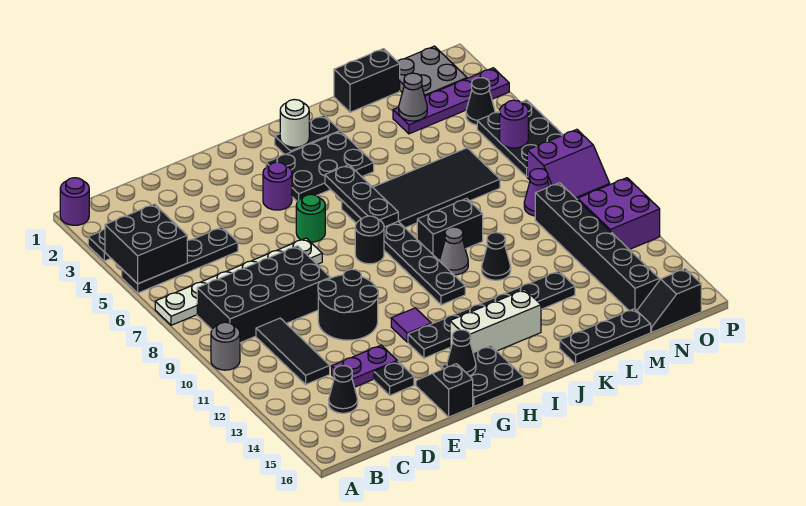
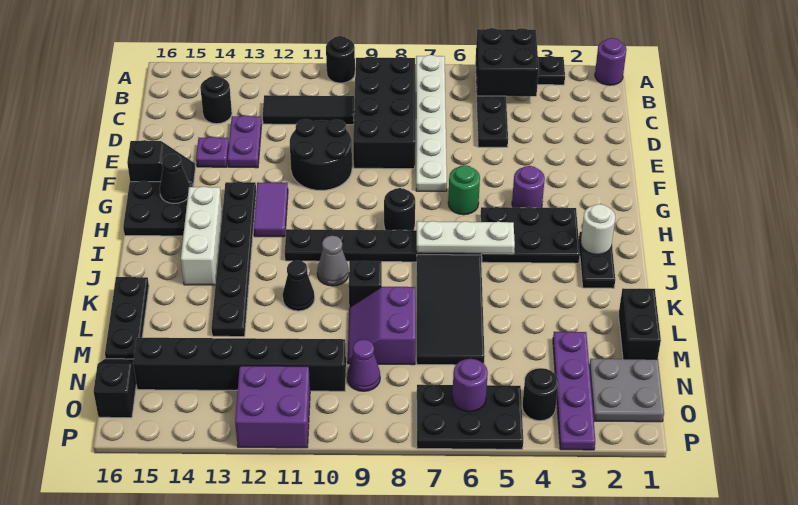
grey round brick A10 level 1 -> black round brick A10 level 1
black cone C14 level 1 -> black round brick C14 level 1
black plate E14 level 1 -> purple plate E14 level 1
purple tile G12 level 1 -> purple tile G12:H12 level 1
black plate H3:J4 level 1 -> black plate H3:I5 level 1
black plate I5:I7 level 2 -> white plate I5:I7 level 2
black brick J9:K9 level 1 -> black brick K9 level 1
grey cone M3 level 2 -> none
black cone O4 level 1 -> black round brick O4 level 1
purple slope O8:P9 level 1 top 8 -> purple slope L8:M9 level 1 top 8

